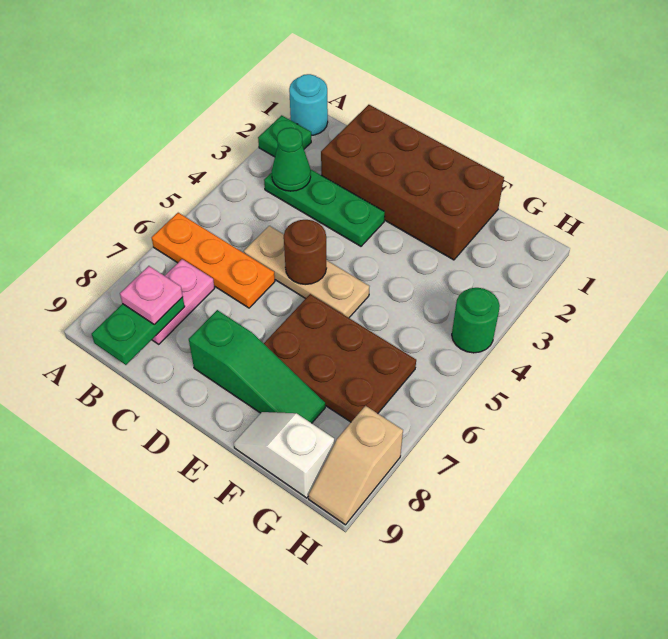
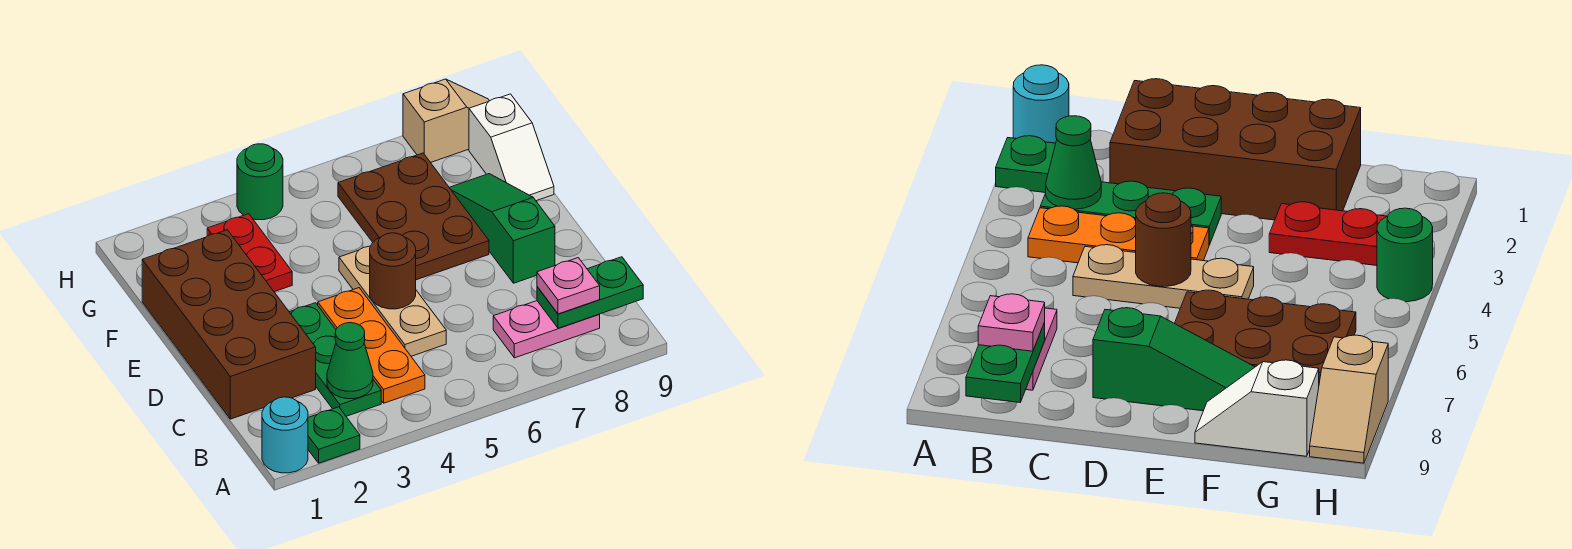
orange plate A6:C6 level 1 -> orange plate B4:D4 level 1
none -> red plate F3:G3 level 1

